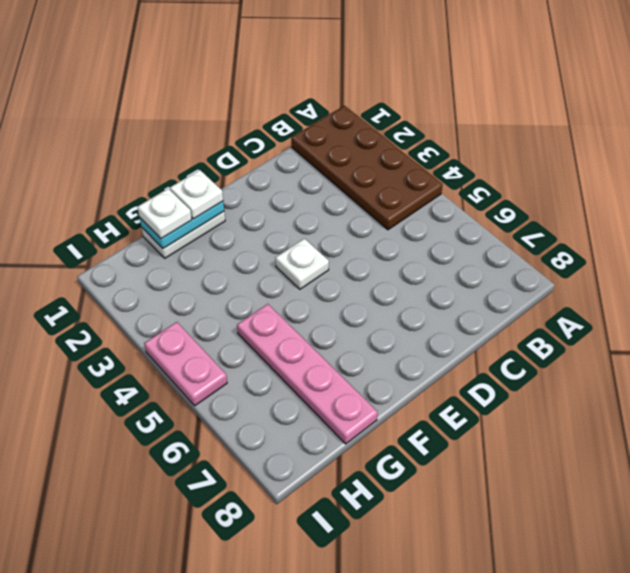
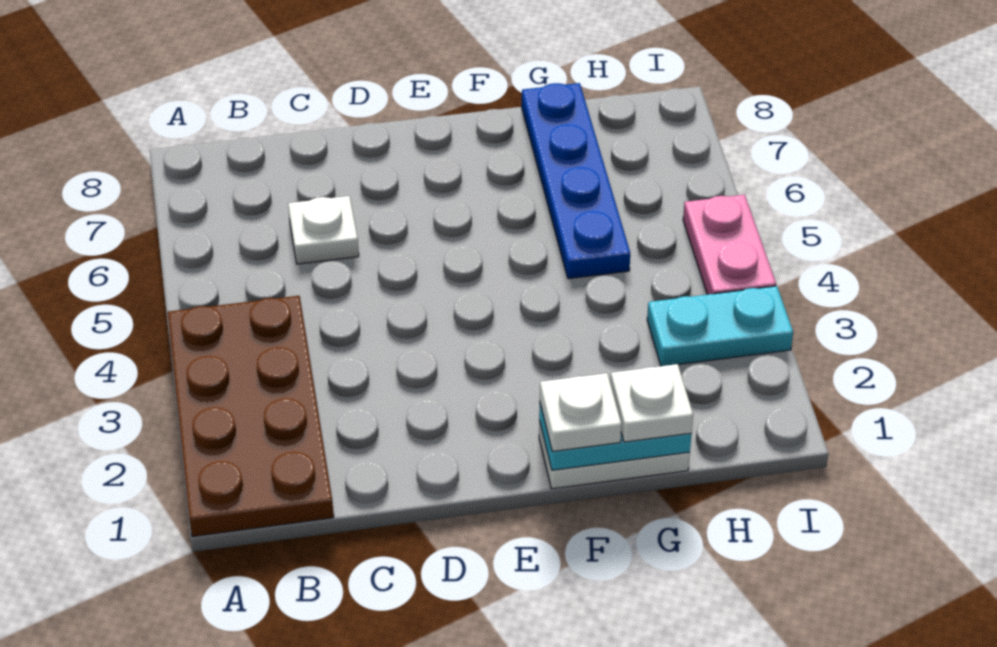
white plate E4 level 1 -> white plate C6 level 1
pink plate G5:G8 level 1 -> blue plate G5:G8 level 1
none -> cyan plate H3:I3 level 1

